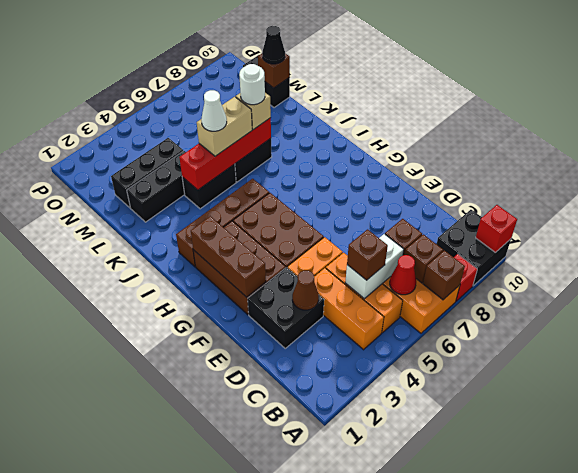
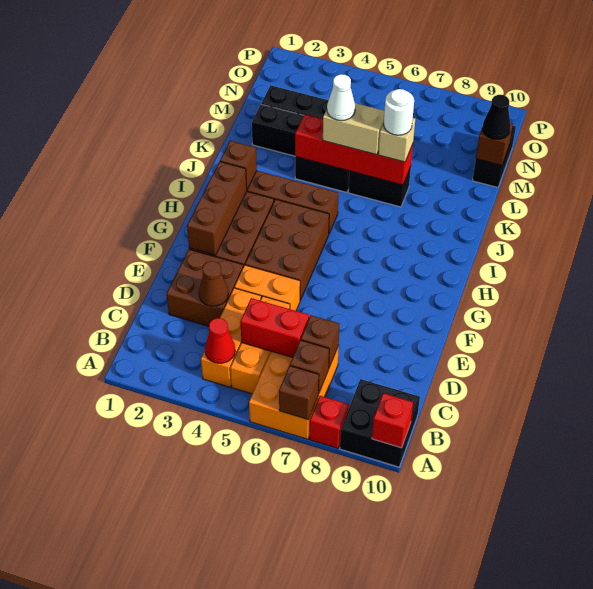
red cone B6 level 2 -> red cone B4 level 2
white brick C5:C6 level 2 -> red brick C5:C6 level 2
brown brick C5 level 3 -> brown brick I2 level 2
black brick D2:E3 level 1 -> brown brick D2:E3 level 1

